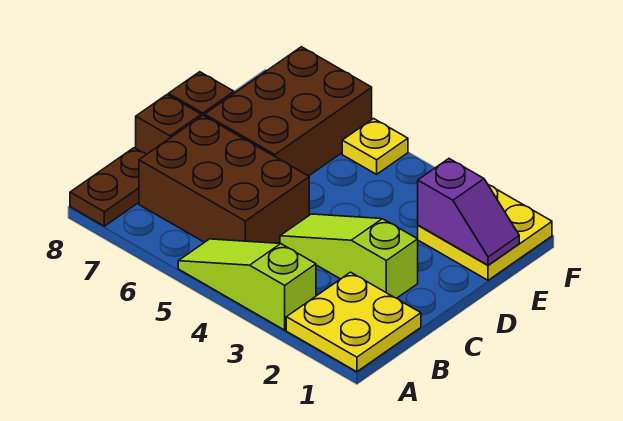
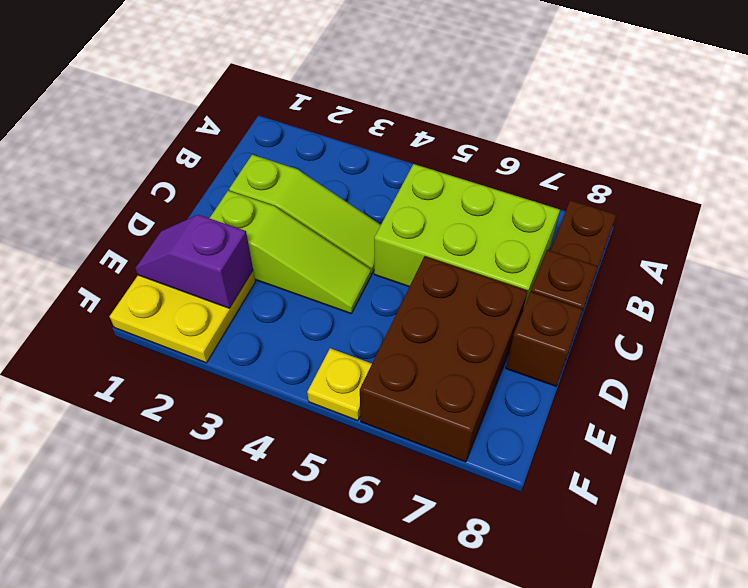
yellow plate A1:B2 level 1 -> none
lime slope A3:A5 level 1 top 3 -> lime slope D2:D4 level 1 top 2
brown brick B5:C7 level 1 -> lime brick B5:C7 level 1

